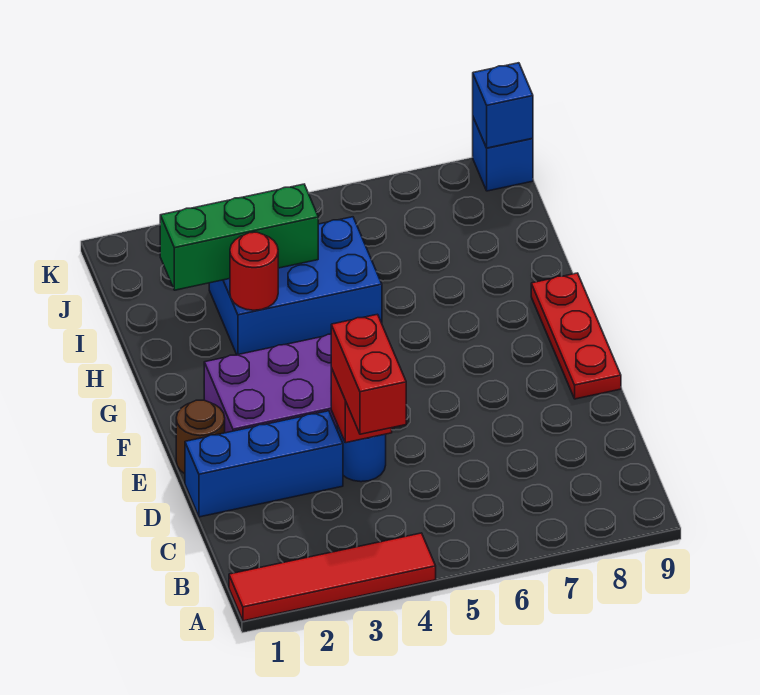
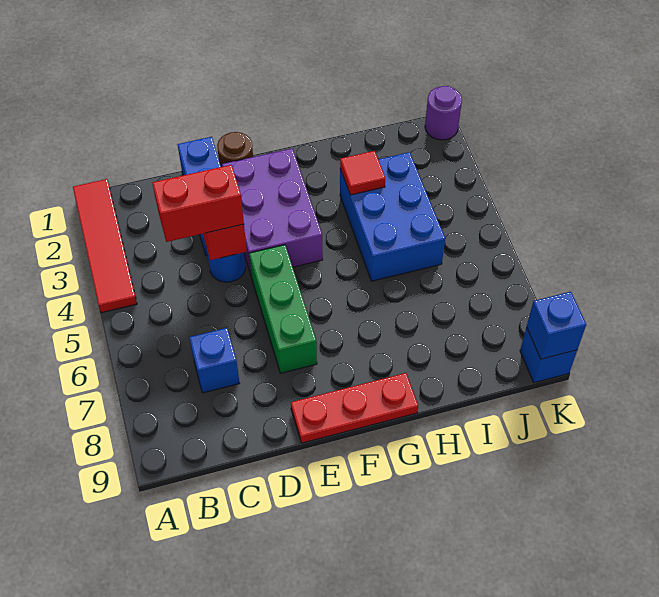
none -> blue brick C7 level 1
red round brick H3 level 2 -> red tile H3 level 2
green brick I2:I4 level 2 -> green brick E5:E7 level 1
none -> purple round brick K1 level 1

